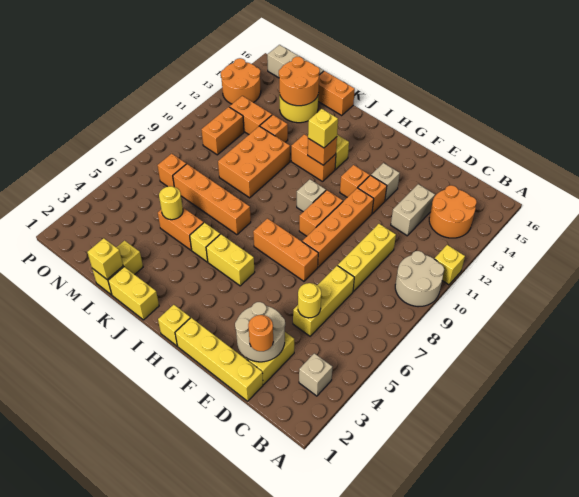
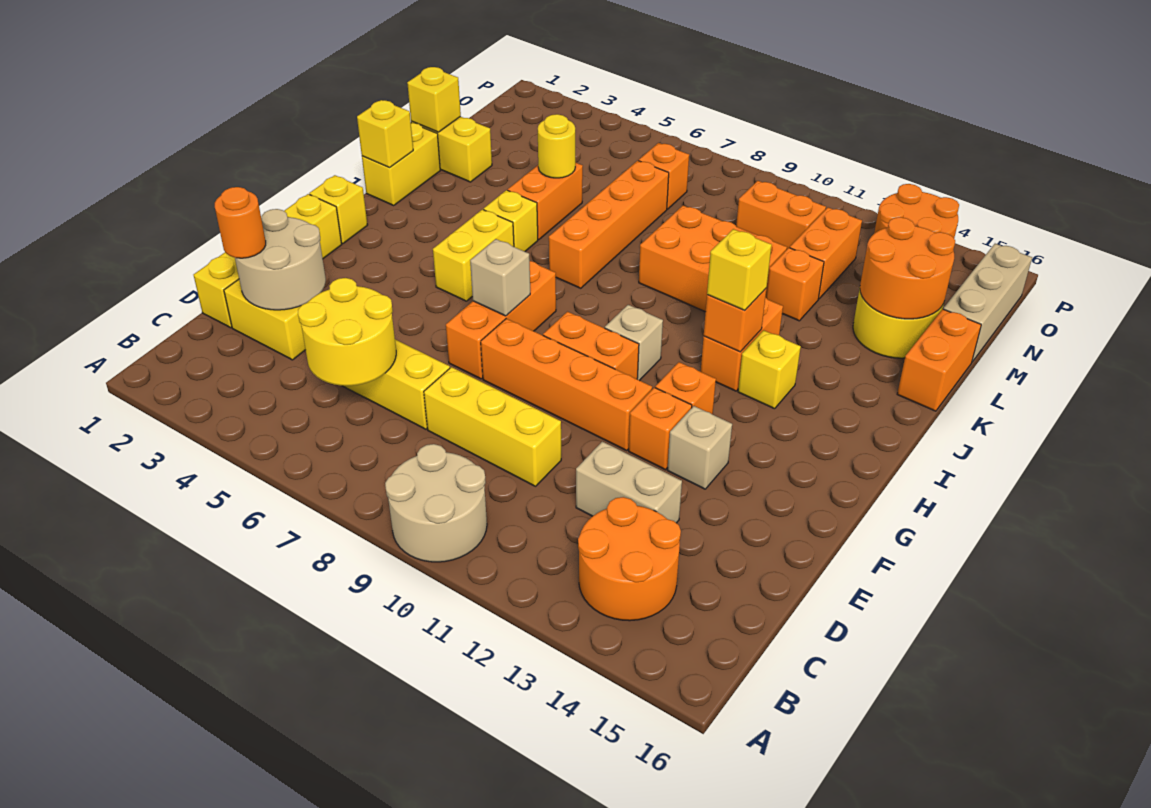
yellow brick A11 level 1 -> yellow brick J1 level 2
tan brick B3 level 1 -> tan brick G7 level 2
yellow round brick D5 level 2 -> yellow round brick C5:D6 level 2

